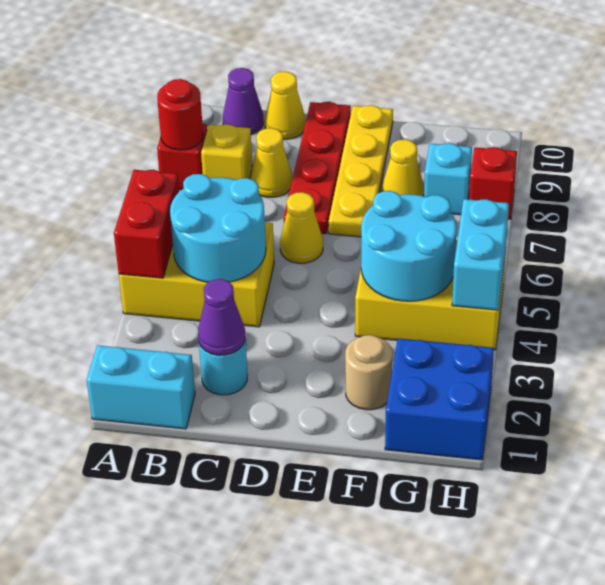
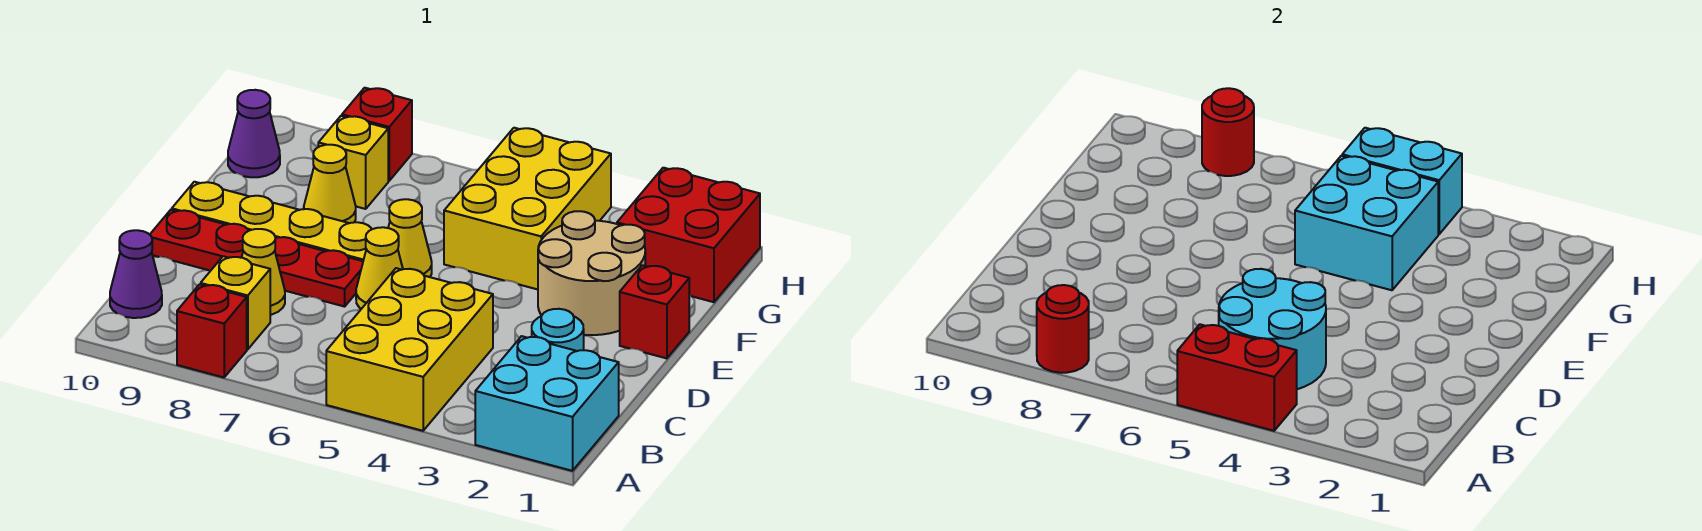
cyan brick A1:B1 level 1 -> cyan brick A1:B2 level 1
purple cone C2 level 2 -> purple cone G10 level 1
yellow cone C10 level 1 -> yellow cone E6 level 1
none -> red brick E1 level 1
tan round brick F2 level 1 -> tan round brick E2:F3 level 1
cyan round brick F4:G5 level 2 -> cyan brick F4:G5 level 2
blue brick G1:H2 level 1 -> red brick G1:H2 level 1
cyan brick G8 level 1 -> yellow brick G8 level 1
none -> red round brick H8 level 2

